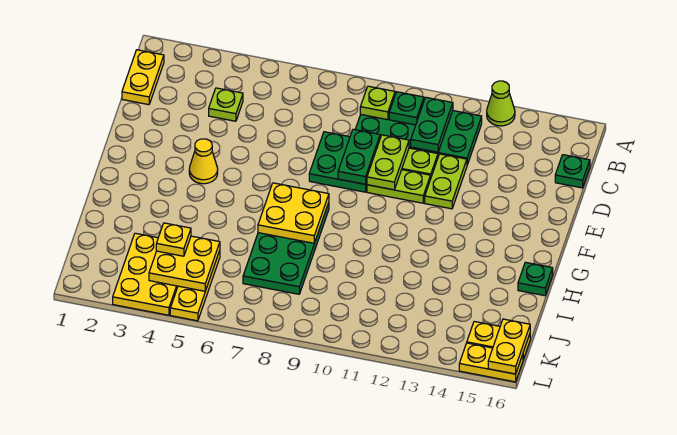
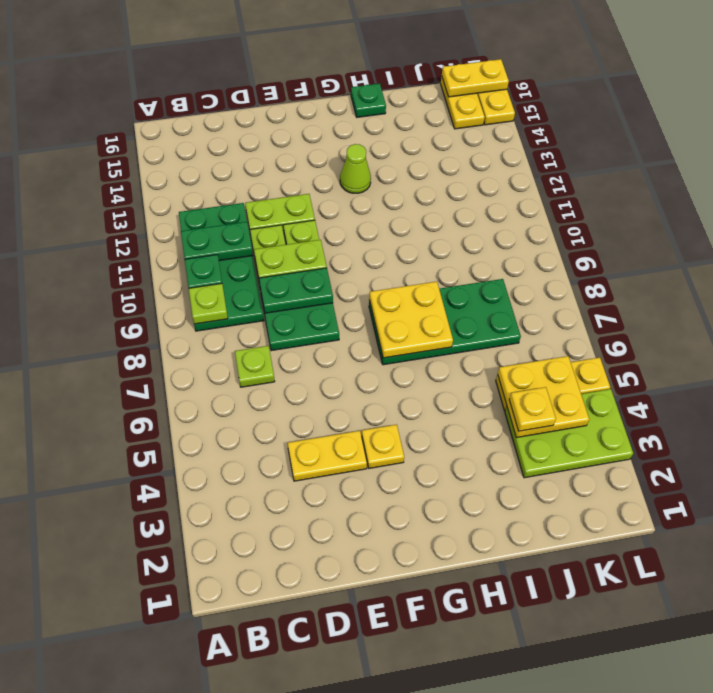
lime cone A13 level 1 -> lime cone G13 level 1
yellow plate B1:C1 level 1 -> yellow plate D4:E4 level 1
lime plate C4 level 1 -> lime plate C7 level 1
green plate C16 level 1 -> none
yellow cone F4 level 1 -> yellow plate F4 level 1
yellow plate J3:L4 level 1 -> lime plate J3:L4 level 1

